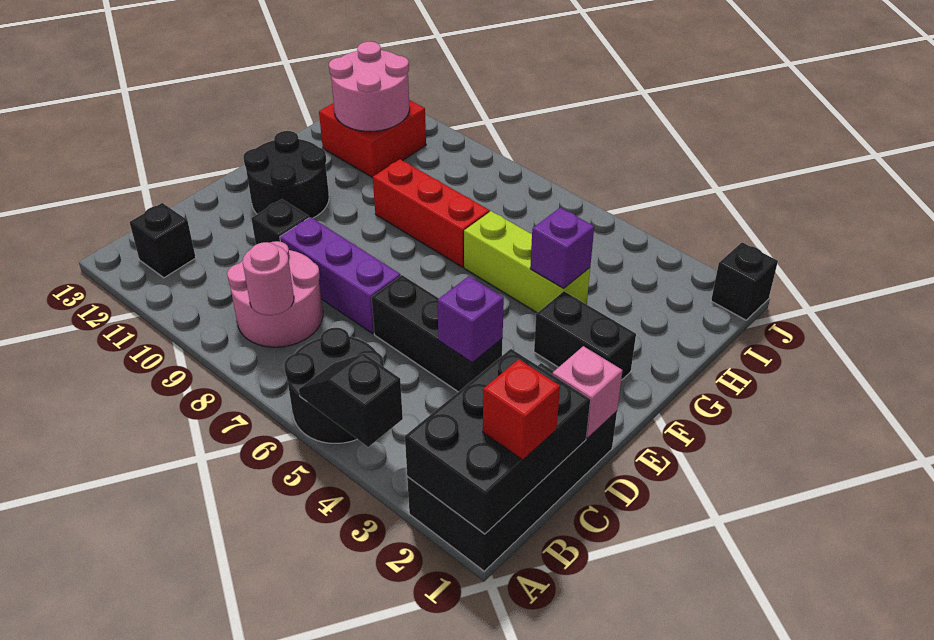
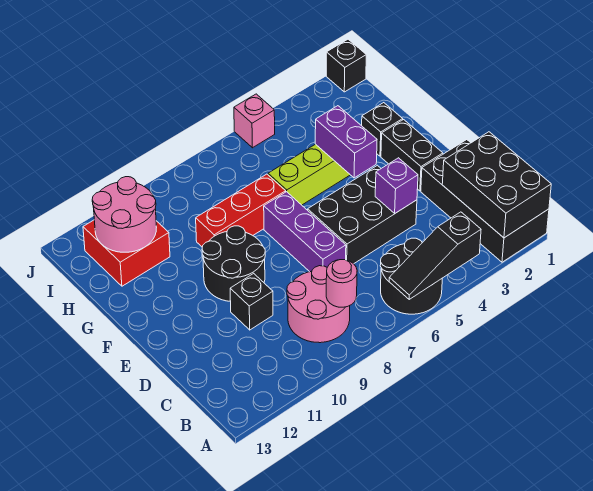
black slope A4:A5 level 2 top 4 -> black slope A4:A6 level 2 top 4
red brick B1 level 3 -> none
black brick B12 level 1 -> black brick G2 level 1
pink brick D1 level 2 -> pink brick J5 level 1
black brick D4:D6 level 1 -> black brick D4:E6 level 1
purple brick D7:D9 level 1 -> purple brick D7:F7 level 1
black round brick E11:F12 level 1 -> black round brick E9:F10 level 1
black brick F2:F3 level 1 -> black brick E2:F2 level 1
purple brick G4 level 2 -> purple brick F4:G4 level 2

